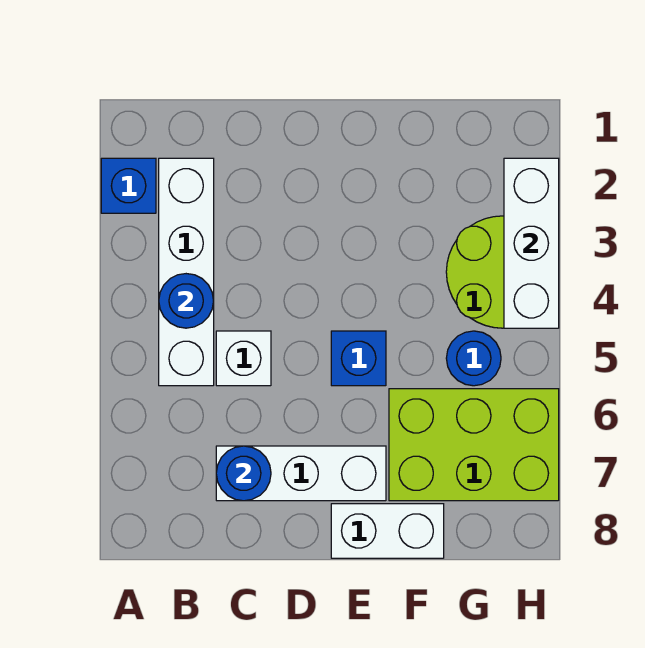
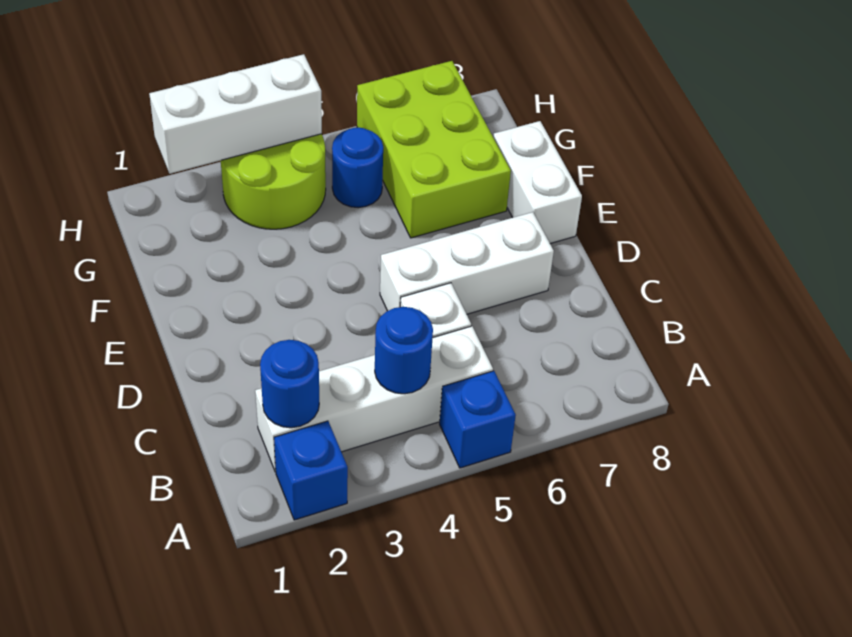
white brick C7:E7 level 1 -> white brick D5:D7 level 1
blue round brick C7 level 2 -> blue round brick B2 level 2
blue brick E5 level 1 -> blue brick A5 level 1

